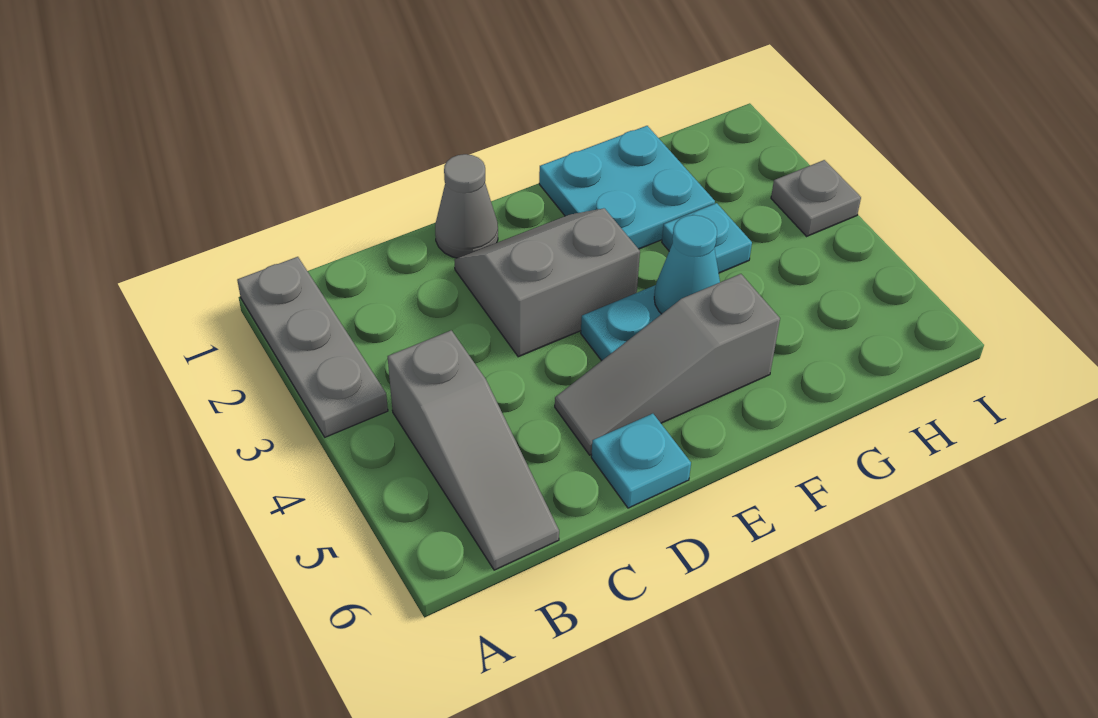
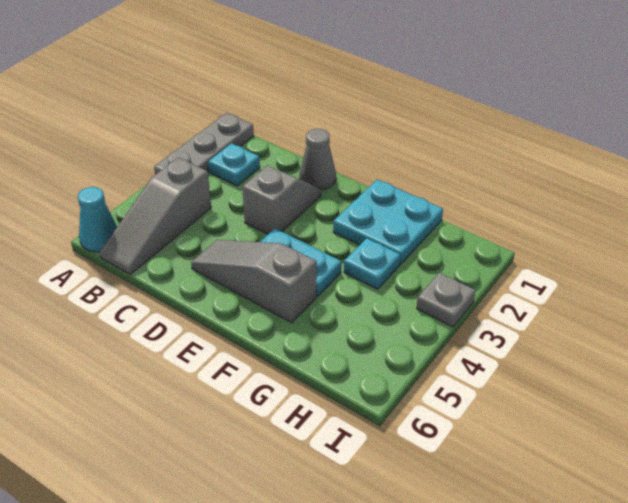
grey slope D2:E3 level 1 top 3 -> grey slope D2:D3 level 1 top 3
cyan plate D6 level 1 -> cyan plate B2 level 1
cyan cone F4 level 2 -> cyan cone A6 level 1

